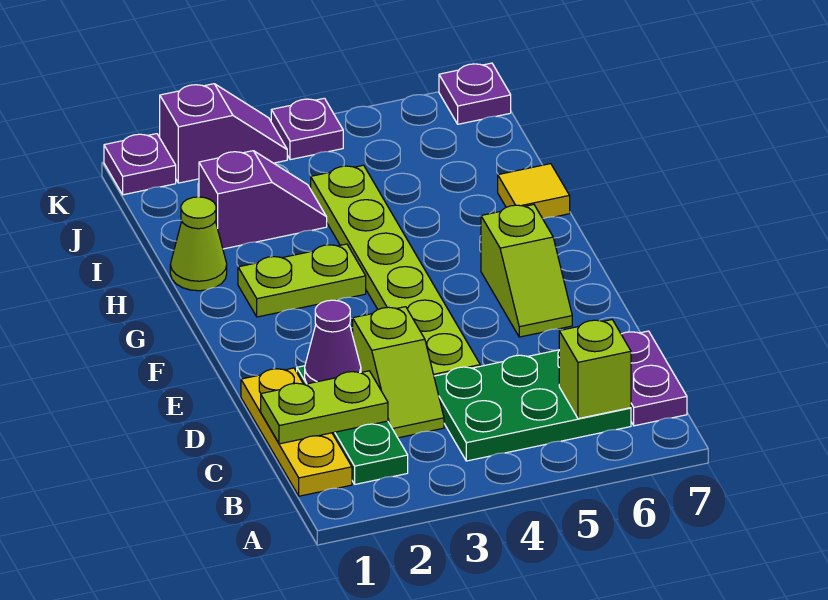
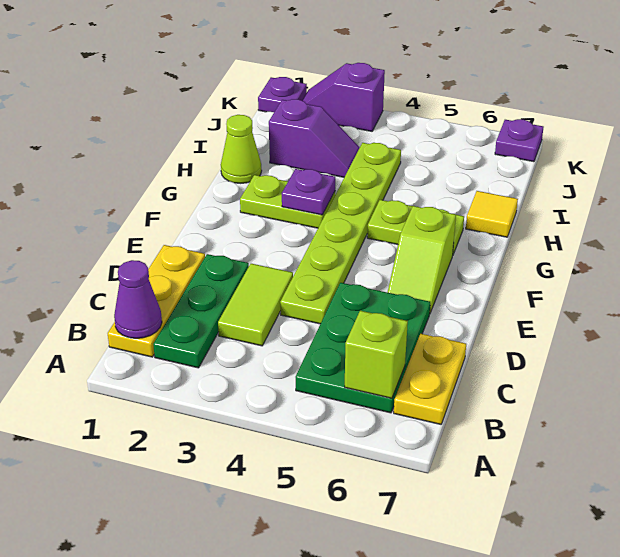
green plate B4:C6 level 1 -> green plate B5:D6 level 1
purple plate B7:C7 level 1 -> yellow plate B7:C7 level 1
lime plate C1:C2 level 2 -> lime plate G5:G6 level 1
lime slope C3:D3 level 1 top D -> lime tile C3:D3 level 1
purple cone D2 level 2 -> purple cone B1 level 2
purple slope K2:K3 level 1 top 2 -> purple slope K2:K3 level 1 top 3
purple plate K4 level 1 -> purple plate G3 level 2

